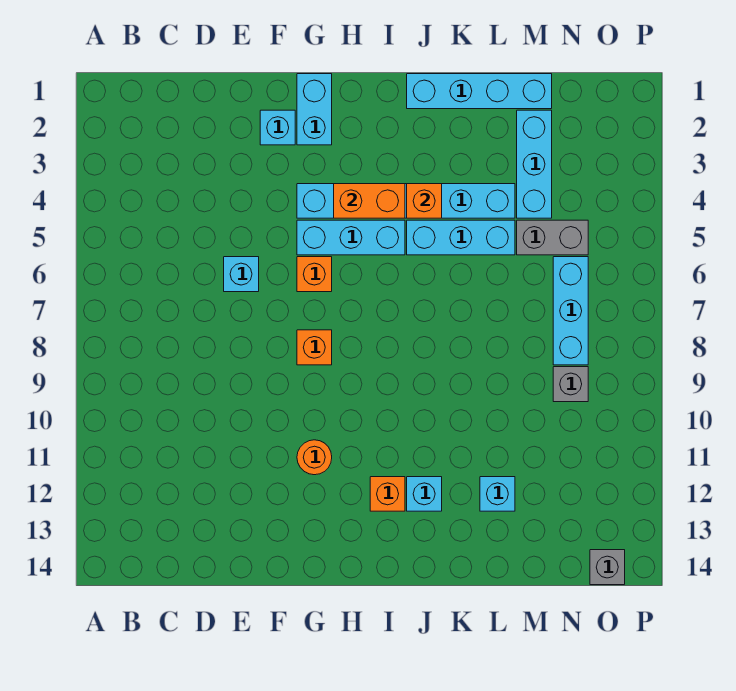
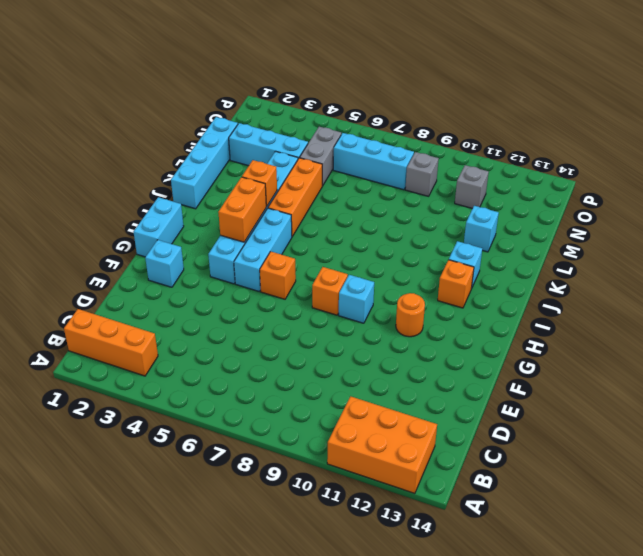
none -> orange brick A11:B13 level 1
none -> orange brick B1:B3 level 1
cyan brick E6 level 1 -> cyan brick G9 level 1
cyan brick G1:G2 level 1 -> cyan brick G1:H1 level 1
cyan brick J5:L5 level 1 -> orange brick J5:L5 level 1
grey brick O14 level 1 -> grey brick N11 level 1

